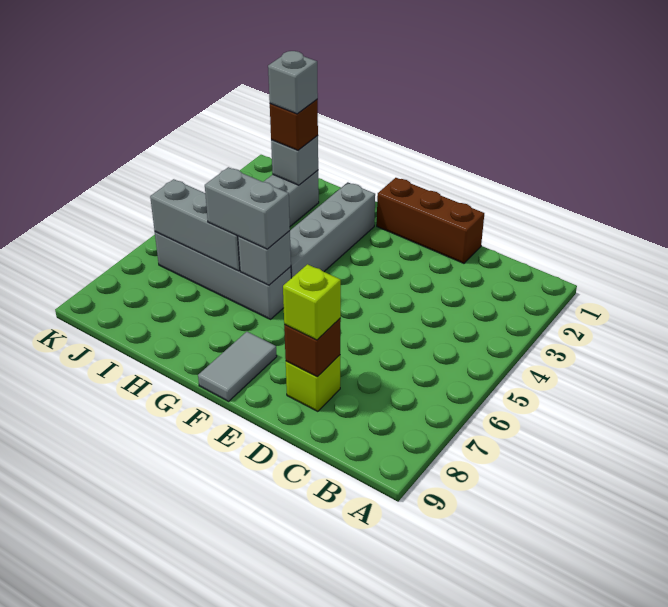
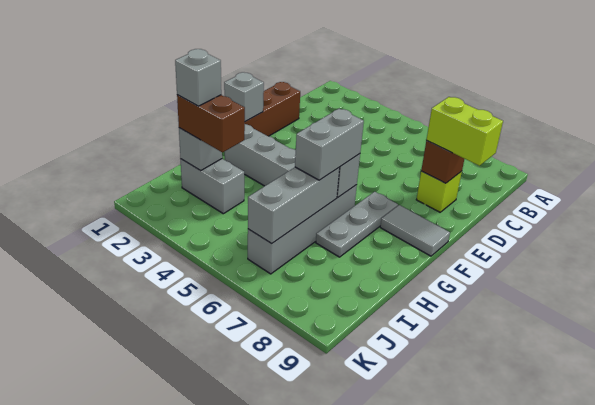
lime brick D8 level 3 -> lime brick D8:D9 level 3
none -> grey brick F1 level 2
none -> grey plate F7:H7 level 1
brown brick I2 level 3 -> brown brick I2:I3 level 3

